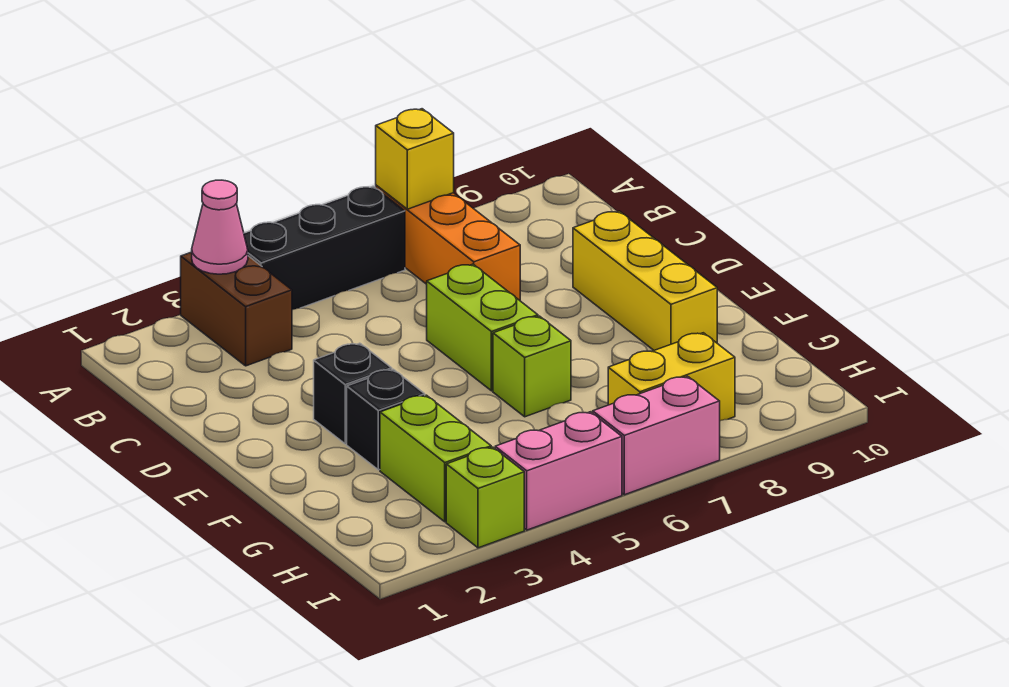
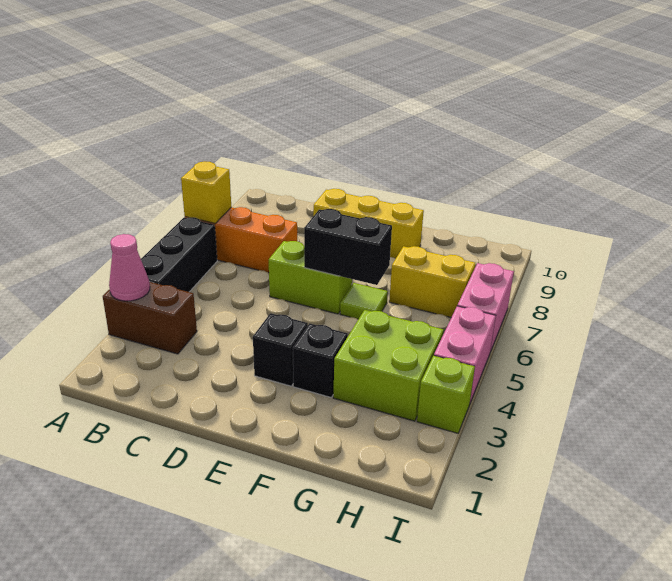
none -> black brick E6:F6 level 2
lime brick F6 level 1 -> lime tile F6 level 1
lime brick G3:H3 level 1 -> lime brick G3:H4 level 1
yellow brick H7:H8 level 1 -> yellow brick G7:H7 level 1

